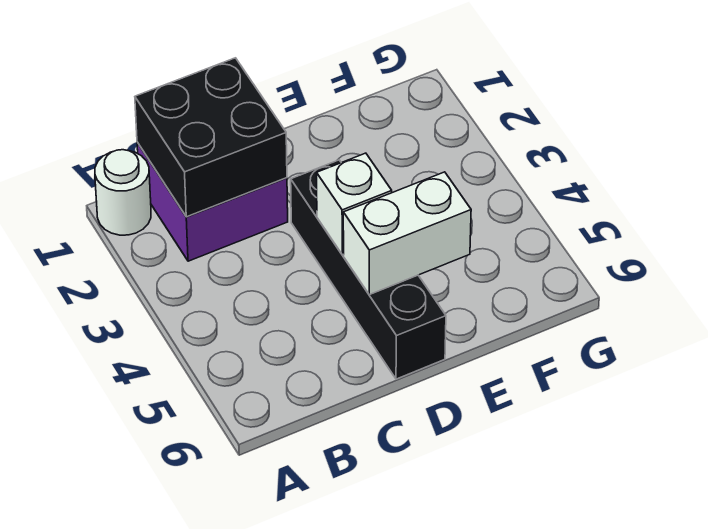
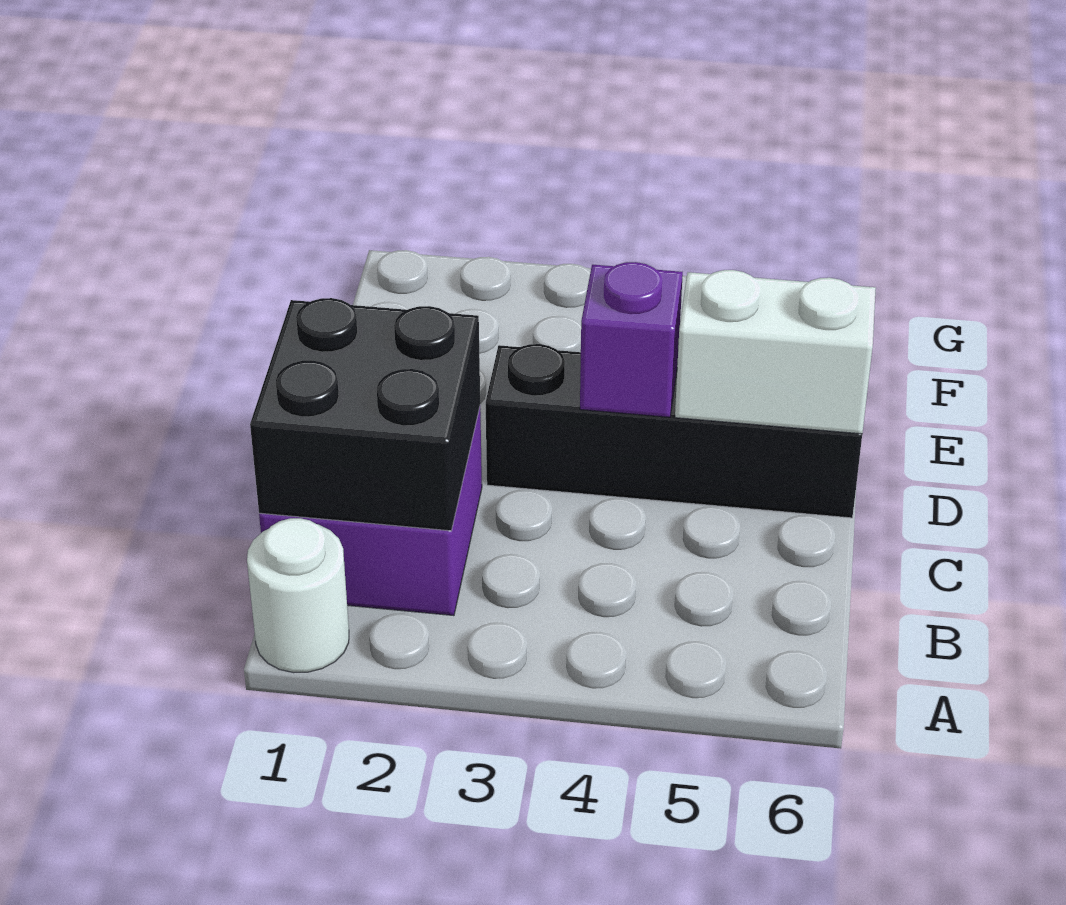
white brick D4 level 2 -> purple brick D4 level 2
white brick D5:E5 level 2 -> white brick D5:D6 level 2

